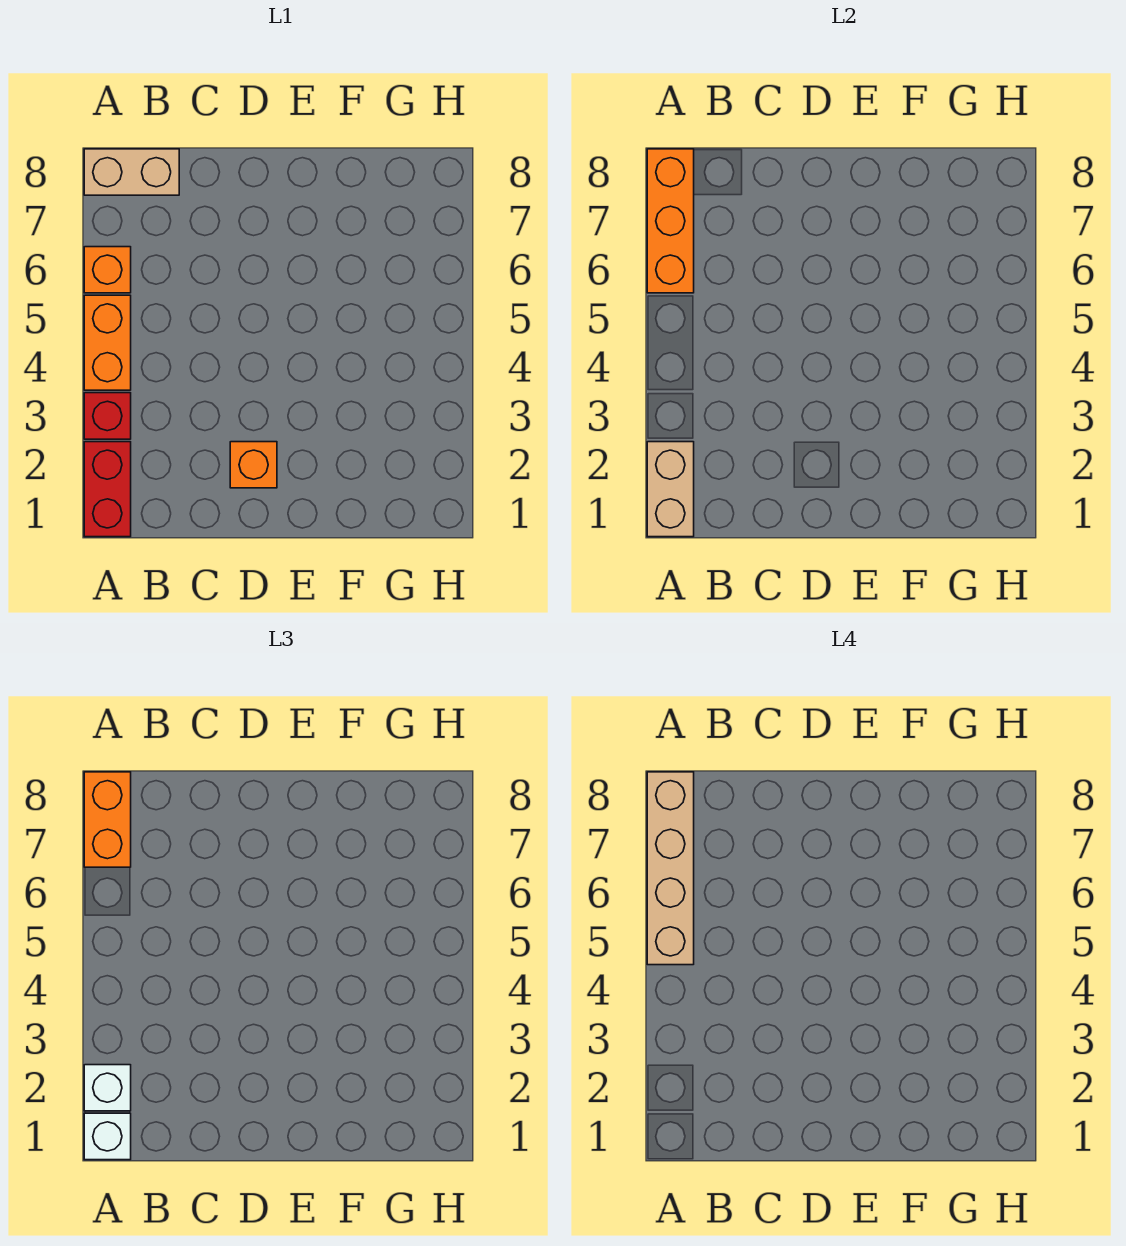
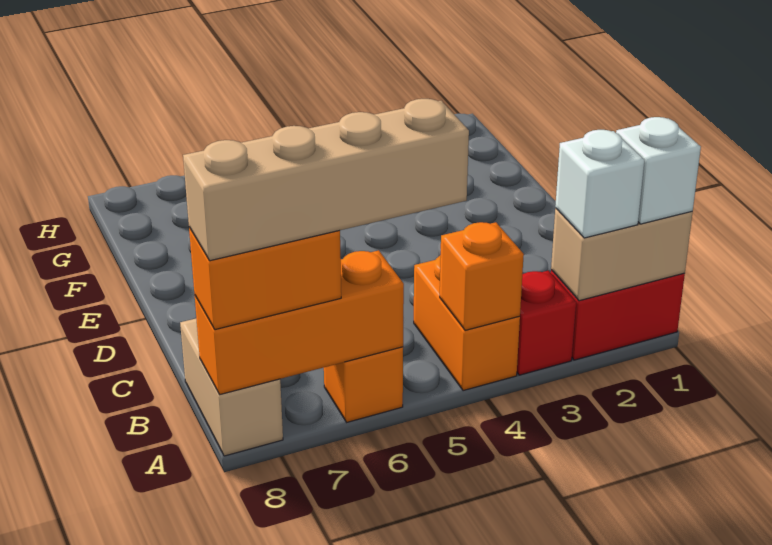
orange brick A4:A5 level 1 -> orange brick A4:B4 level 1
orange brick D2 level 1 -> orange brick A4 level 2

